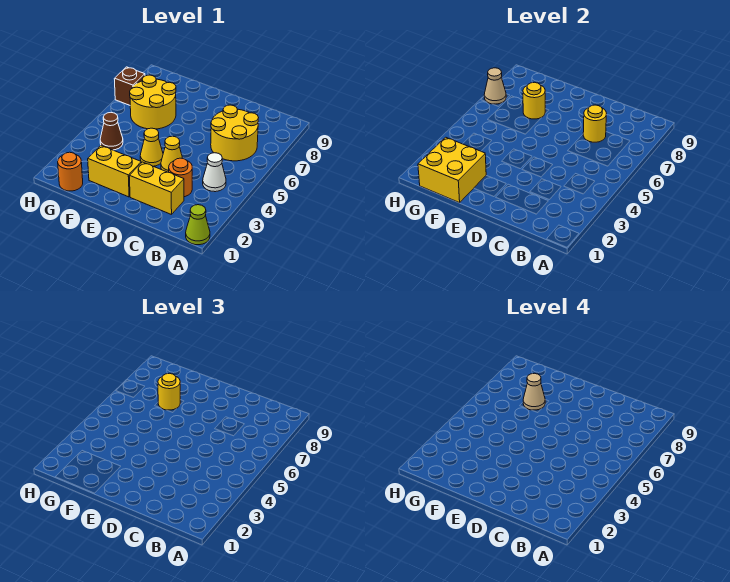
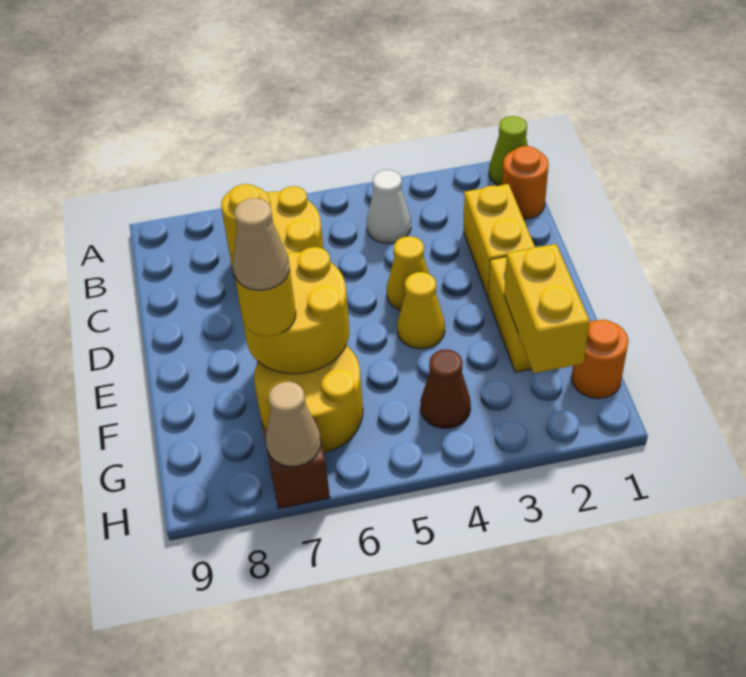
orange round brick C3 level 1 -> orange round brick B1 level 1
yellow brick F1:G2 level 2 -> yellow brick F2:G2 level 2
yellow round brick F7 level 2 -> yellow round brick E6:F7 level 2

